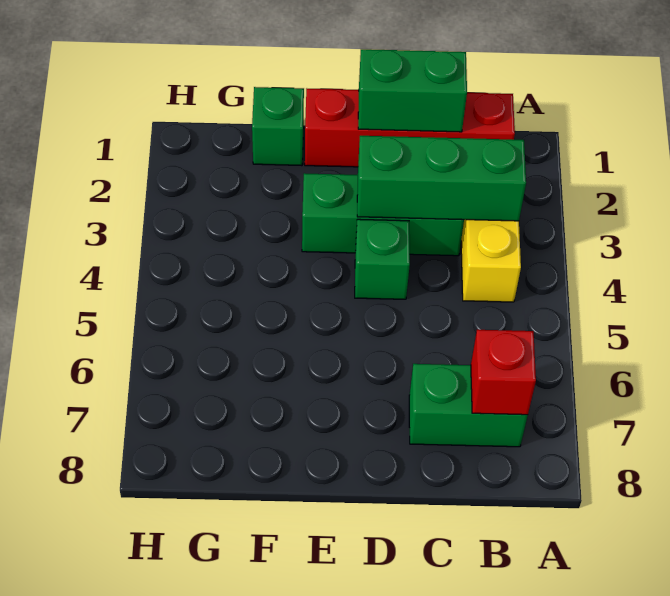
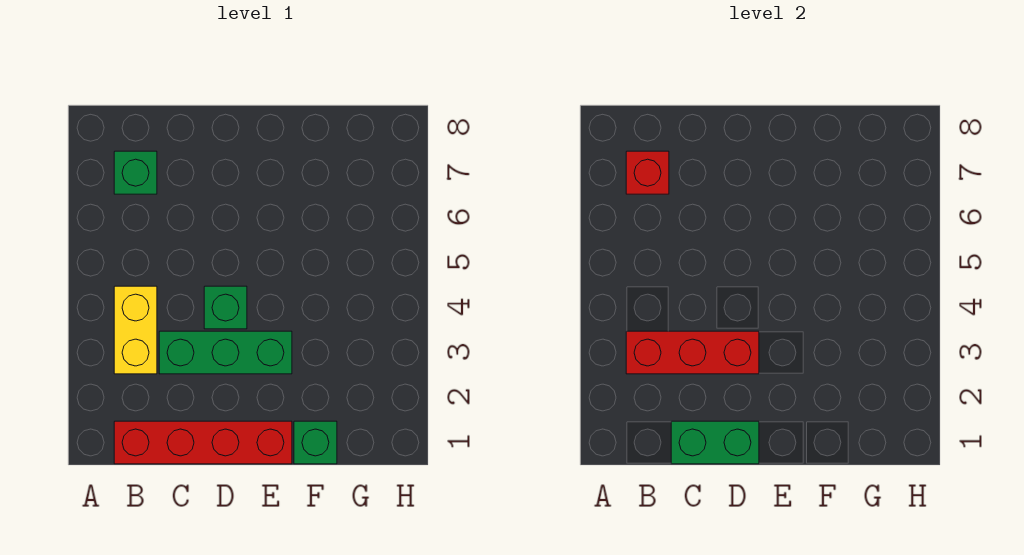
green brick B3:D3 level 2 -> red brick B3:D3 level 2
green brick B7:C7 level 1 -> green brick B7 level 1

